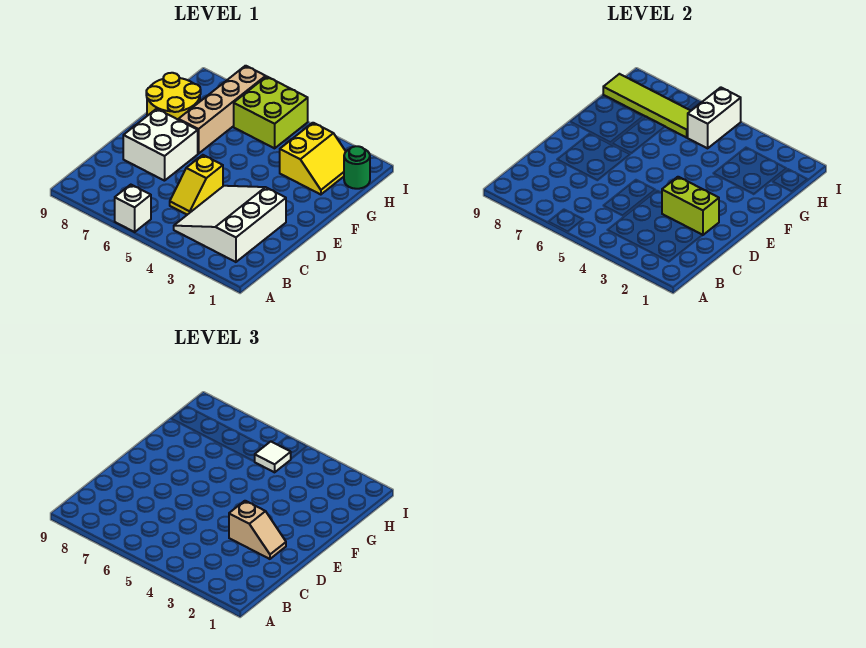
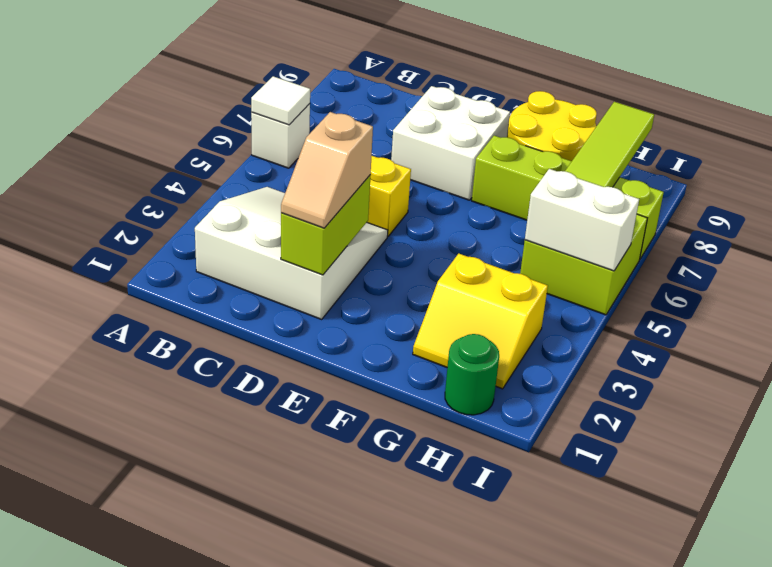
tan brick F7:I7 level 1 -> lime brick F7:I7 level 1
white tile H5 level 3 -> white tile A6 level 2

